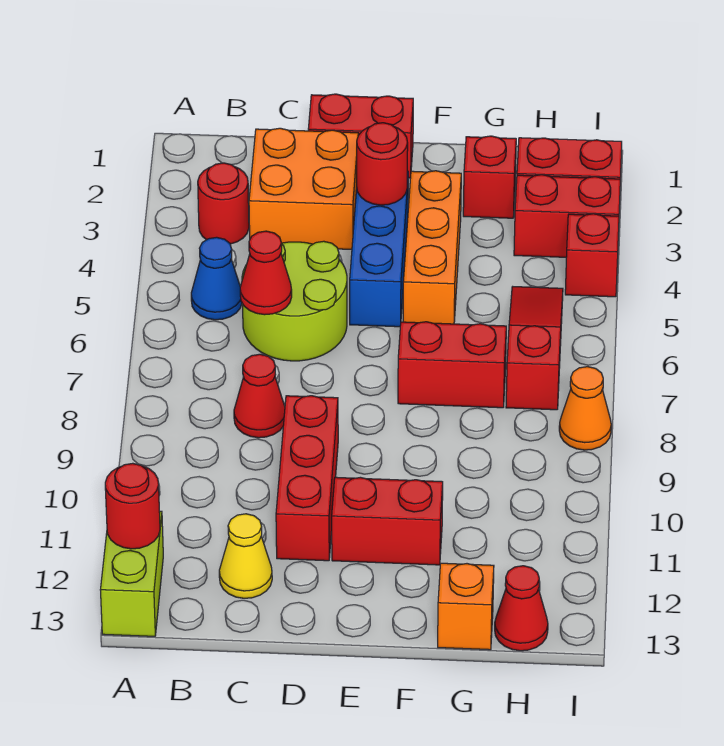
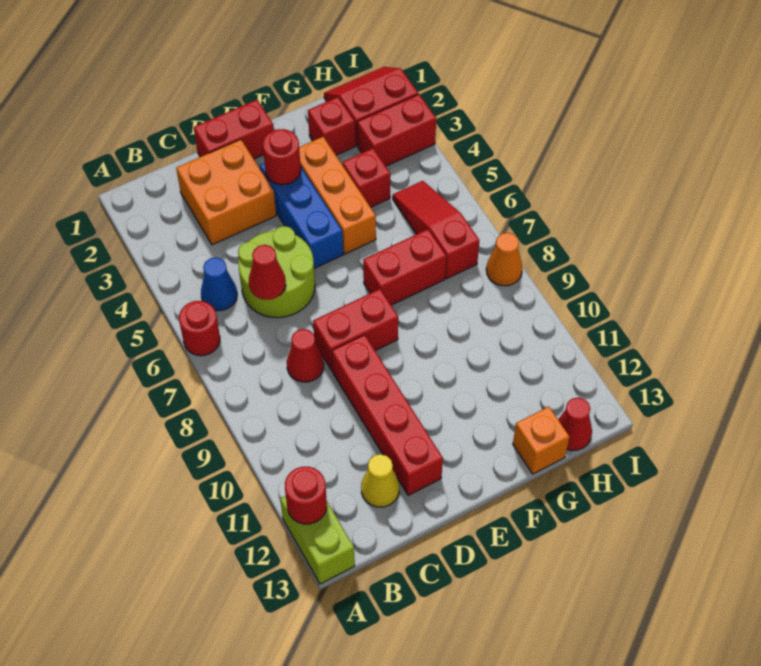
red round brick B3 level 1 -> red round brick A6 level 1
red brick D9:D11 level 1 -> red brick D9:D12 level 1
red brick E11:F11 level 1 -> red brick D8:E8 level 1
red brick I4 level 1 -> red brick G4 level 1

